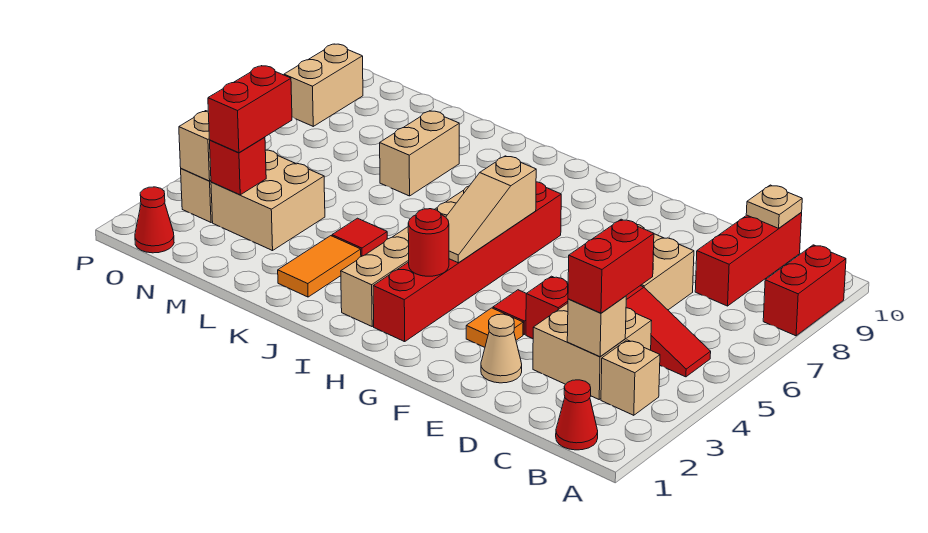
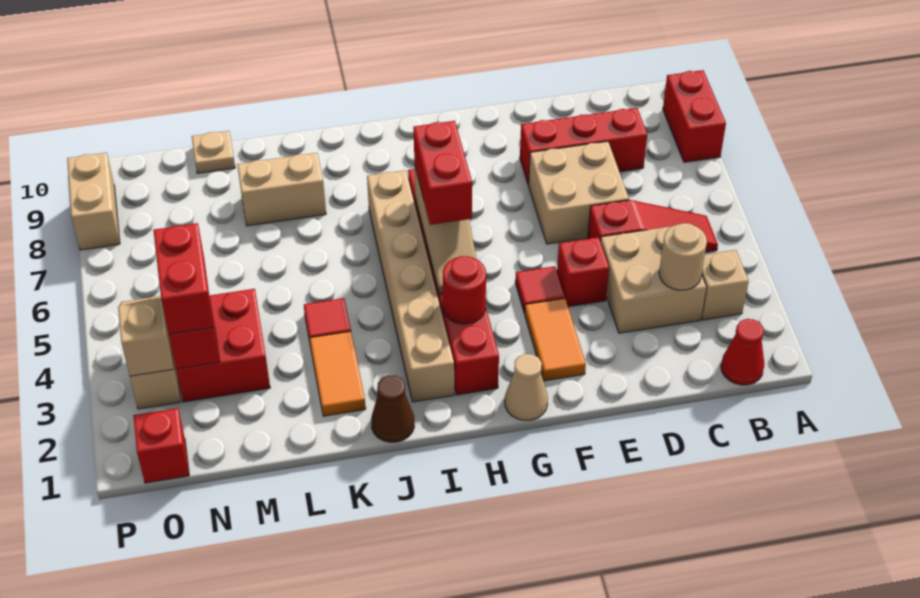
tan brick C3 level 2 -> tan round brick C3 level 2
red brick C3:C4 level 3 -> red brick H5:H6 level 3
red brick C8:C10 level 1 -> red brick C8:E8 level 1
tan plate C10 level 2 -> tan plate M10 level 1
tan cone E2 level 1 -> tan cone G1 level 1
orange tile F3 level 1 -> orange tile F2:F3 level 1
none -> brown cone J1 level 1
tan brick L7:L8 level 1 -> tan brick K8:L8 level 1
tan brick M3:N4 level 1 -> red brick M3:N4 level 1
red cone O1 level 1 -> red brick O1 level 1

